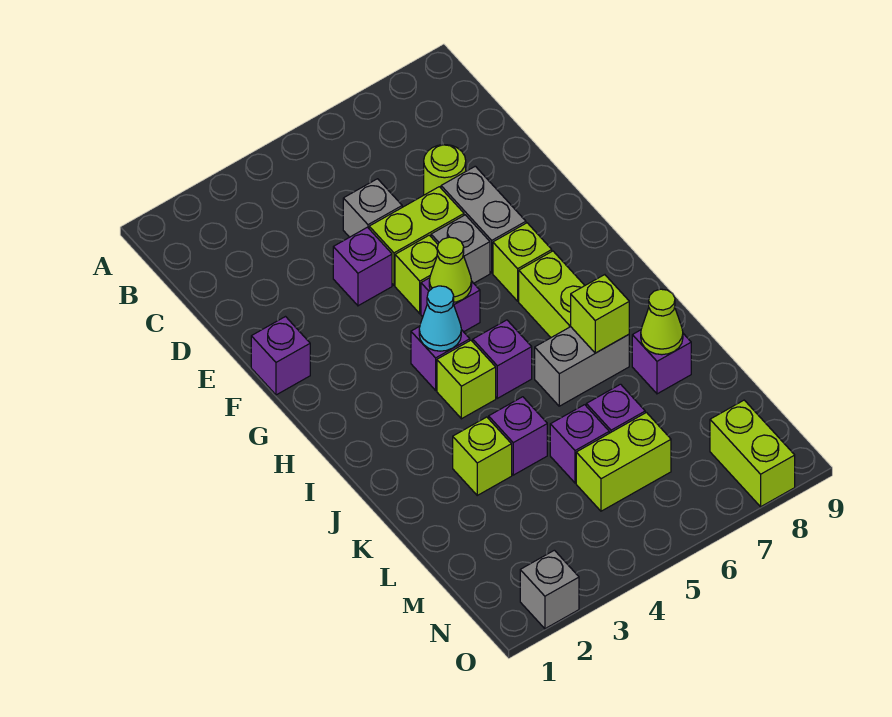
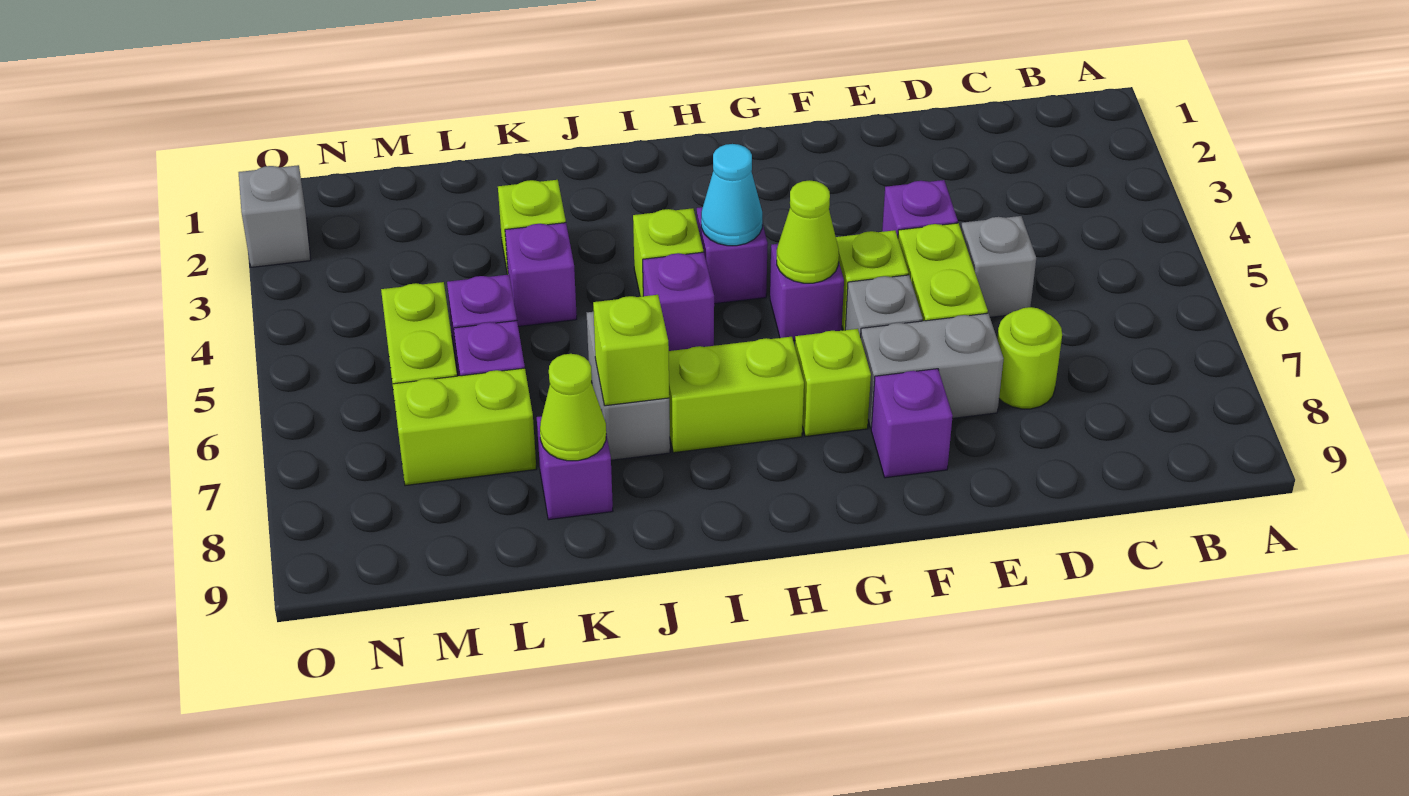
purple brick F1 level 1 -> purple brick F8 level 1
lime brick N8:O8 level 1 -> lime brick L7:M7 level 1

